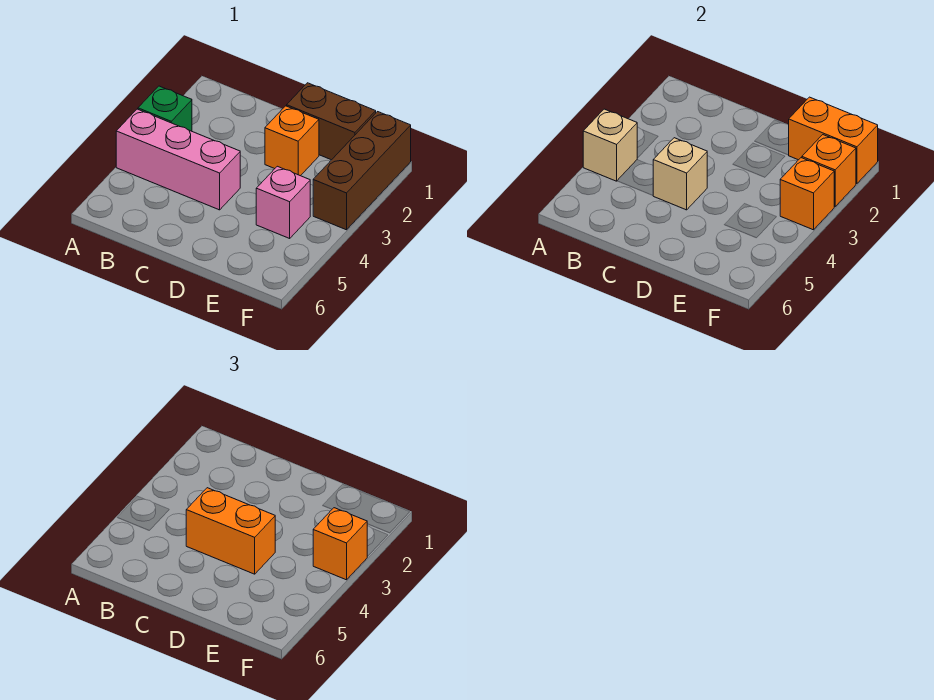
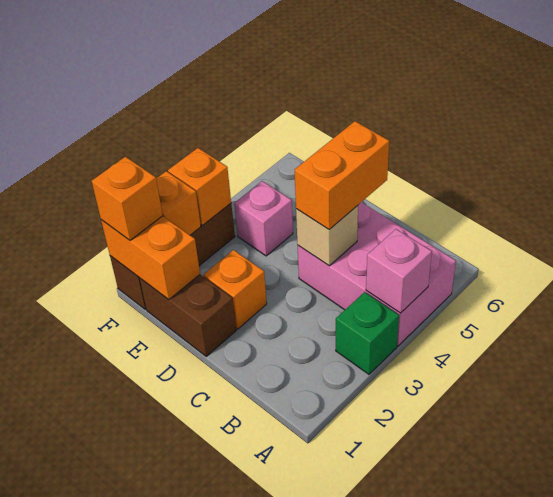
pink brick A4:C4 level 1 -> pink brick A4:C5 level 1
tan brick A4 level 2 -> pink brick A4 level 2
orange brick C4:D4 level 3 -> orange brick C4:C5 level 3
orange brick F3 level 3 -> orange brick F1 level 3

